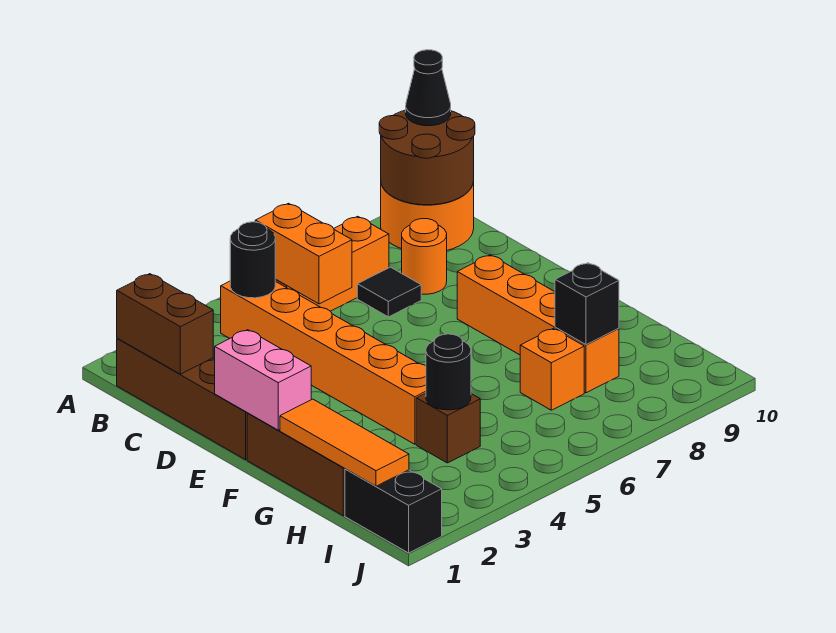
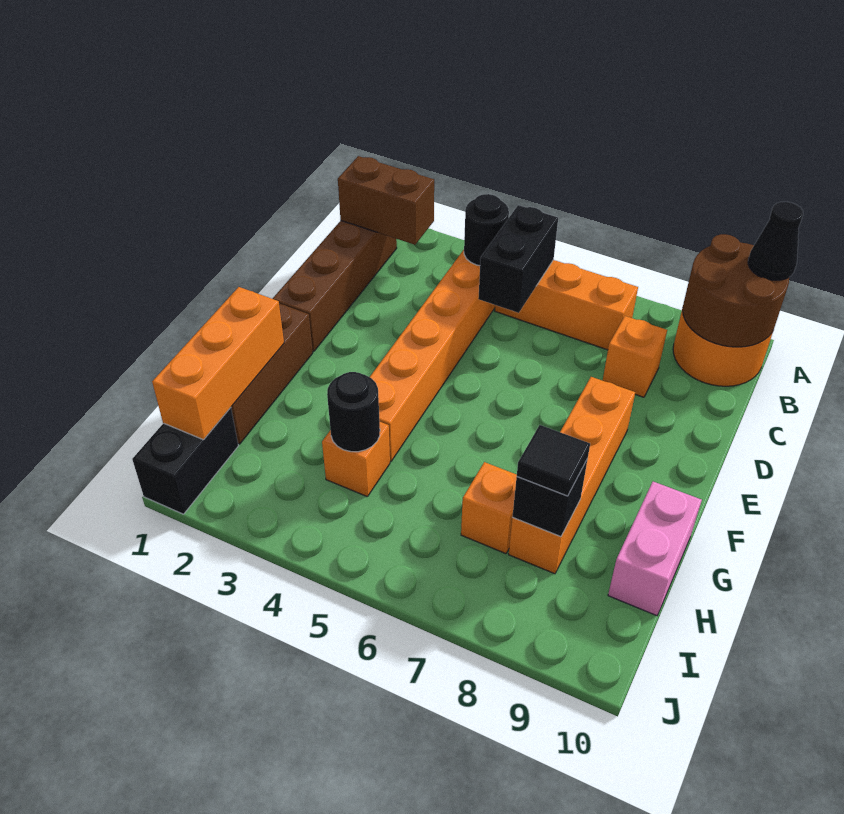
brown brick B1:C1 level 2 -> brown brick B1:B2 level 2
orange brick B5:C5 level 2 -> black brick B5:C5 level 2
black tile C7 level 1 -> black tile H8 level 3
orange round brick C8 level 1 -> orange brick C8 level 1
pink brick E1:F1 level 2 -> pink brick G10:H10 level 1
orange tile G1:I1 level 2 -> orange brick G1:I1 level 2
brown brick H4 level 1 -> orange brick H4 level 1

